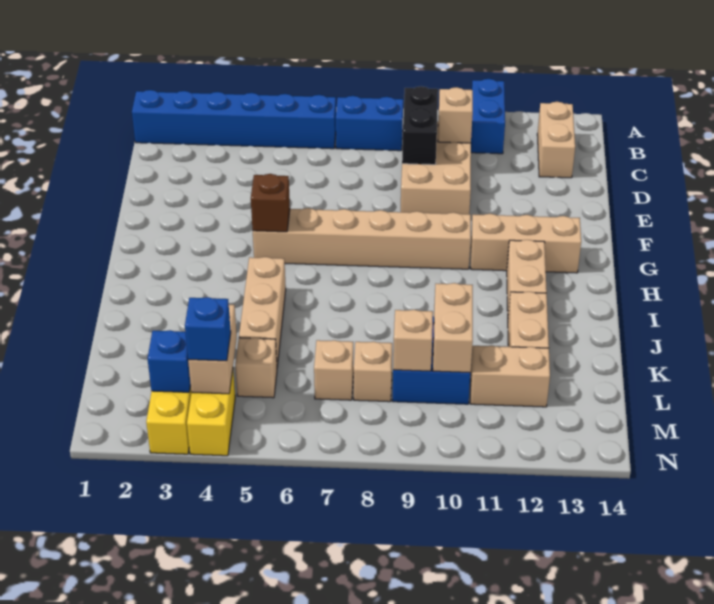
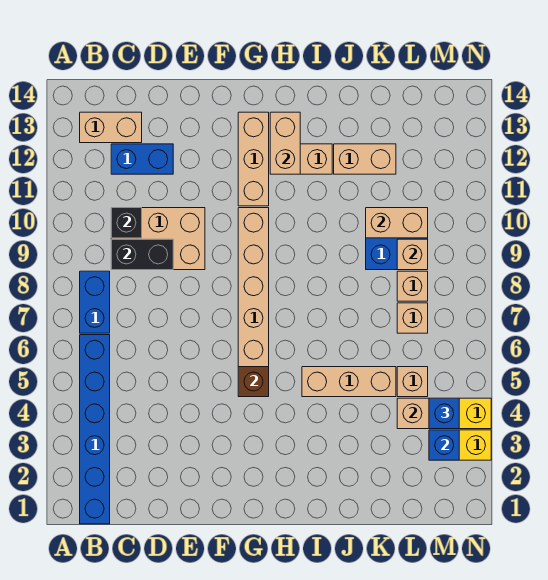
blue brick A11:B11 level 1 -> blue brick C12:D12 level 1
tan brick C10 level 2 -> black brick C10 level 2
tan brick L11:L12 level 1 -> tan brick H12:H13 level 2

